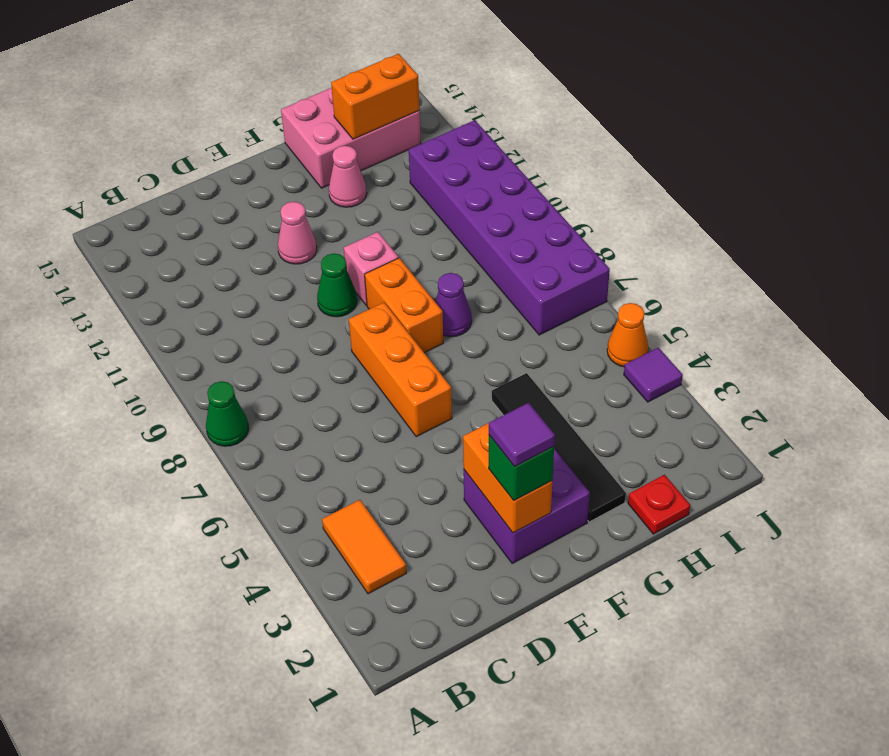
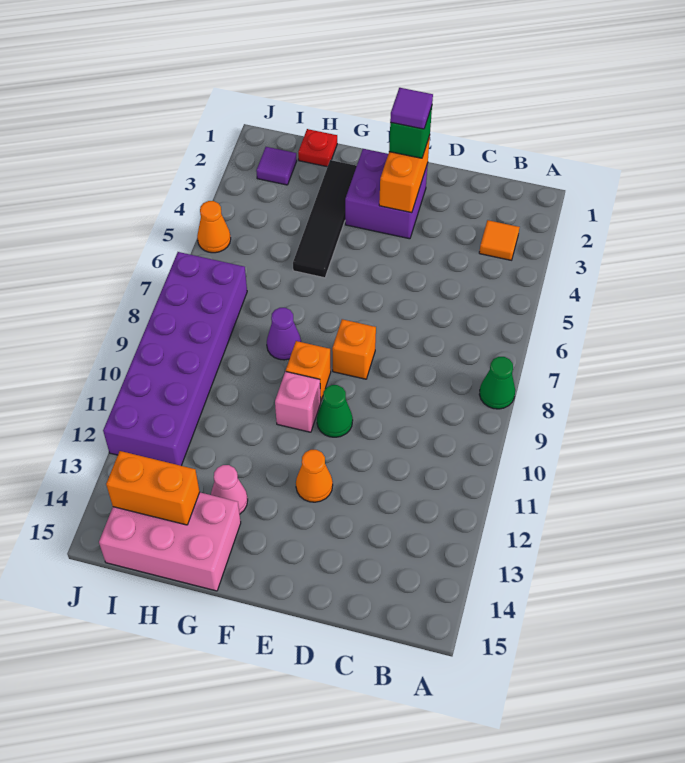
orange tile B3:B4 level 1 -> orange tile B3 level 1
orange brick E6:E8 level 1 -> orange brick E8 level 1
pink cone E12 level 1 -> orange cone E12 level 1
orange brick F8:F9 level 1 -> orange brick F9 level 1
purple tile J4 level 1 -> purple tile I2 level 1

